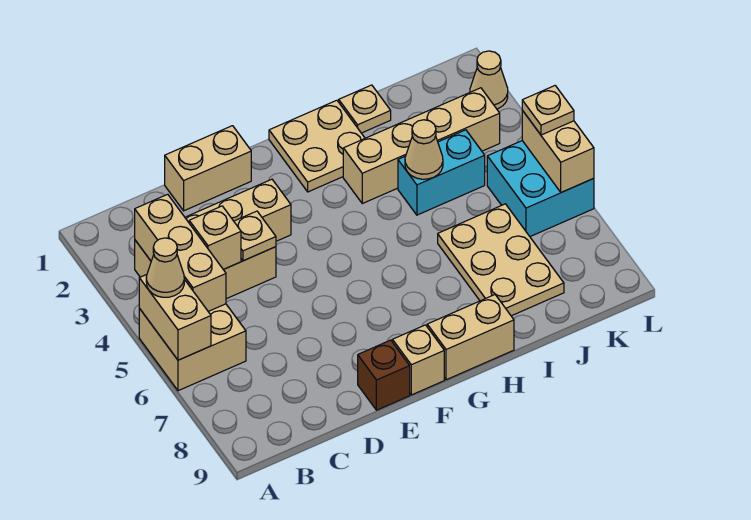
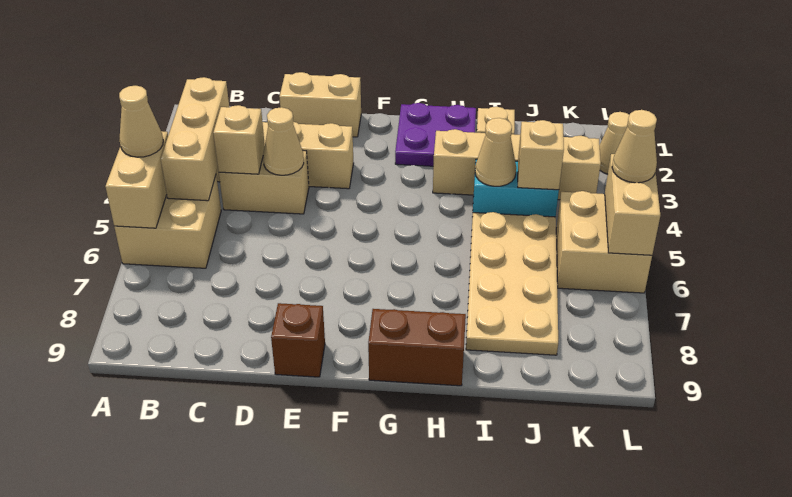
tan plate D4 level 2 -> tan cone D4 level 2
tan brick F9 level 1 -> tan brick J4 level 2
tan plate G1:H2 level 1 -> purple plate G1:H2 level 1
tan brick G9:H9 level 1 -> brown brick G9:H9 level 1
tan plate I6:J8 level 1 -> tan plate I5:J8 level 1
cyan brick K5:L6 level 1 -> tan brick K5:L6 level 1
tan plate L5 level 3 -> tan cone L5 level 3

